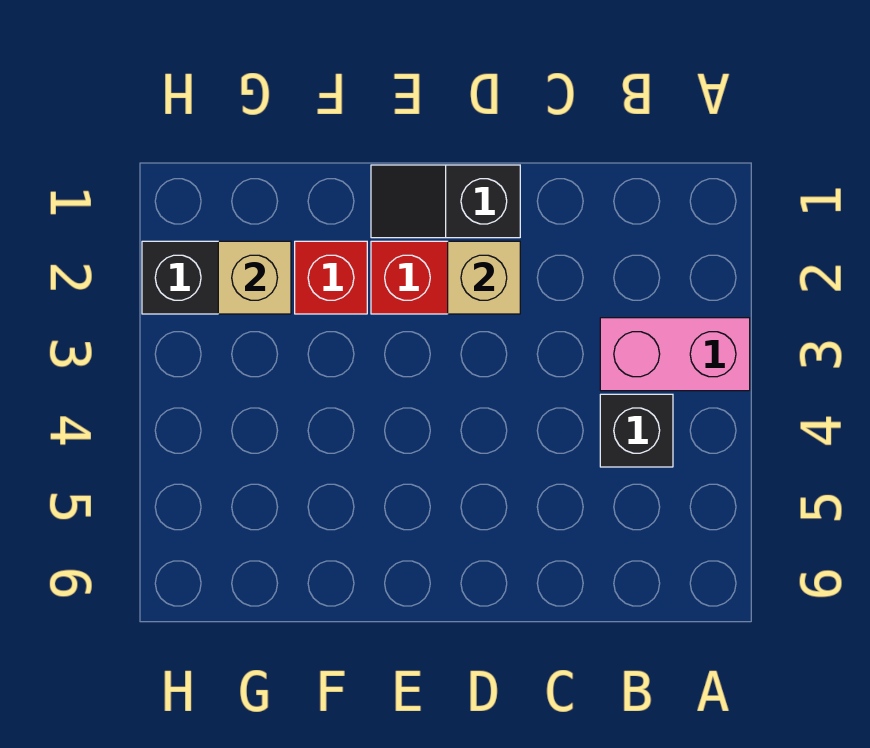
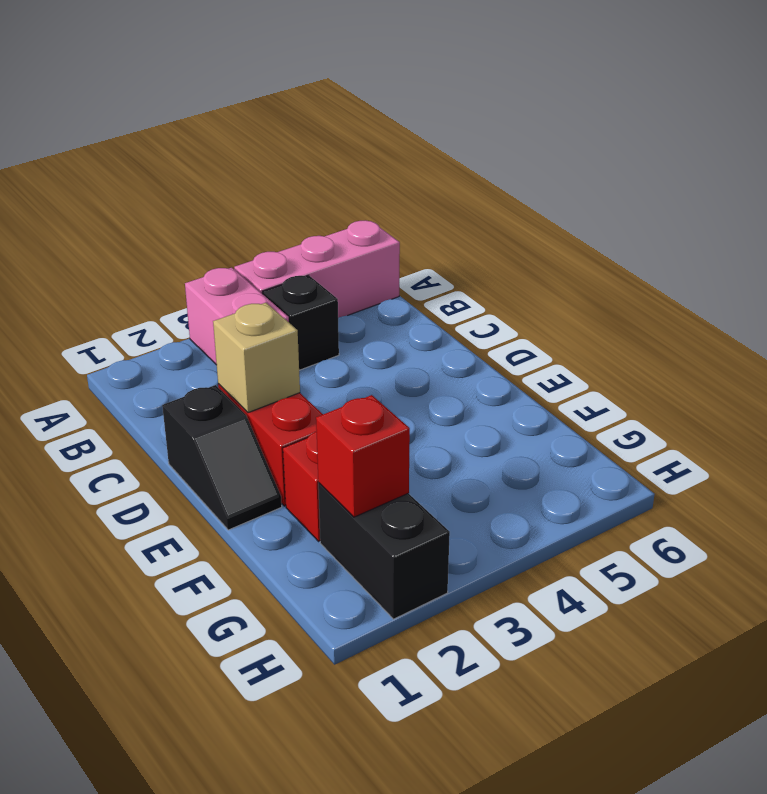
none -> pink brick A4:A6 level 1
tan brick G2 level 2 -> red brick G2 level 2

